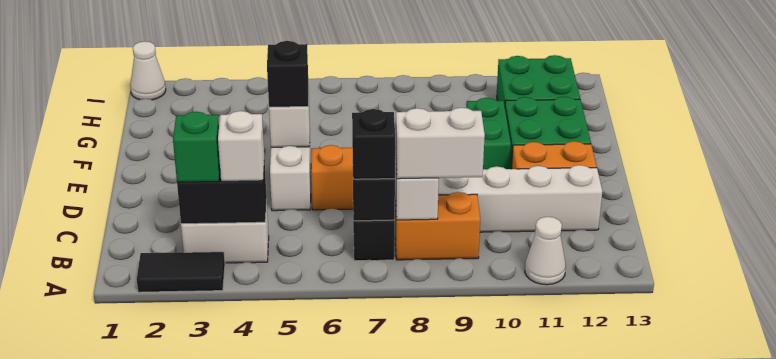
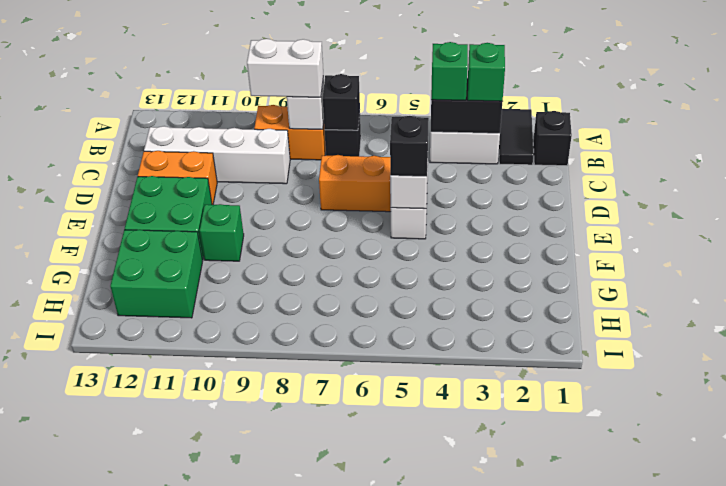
black tile A2:A3 level 1 -> black tile A2:B2 level 1
white cone A11 level 1 -> none
white brick B4 level 3 -> green brick B4 level 3
black brick B7 level 3 -> black brick B1 level 1
green brick E10:F10 level 1 -> green brick F10 level 1
white cone I1 level 1 -> none

